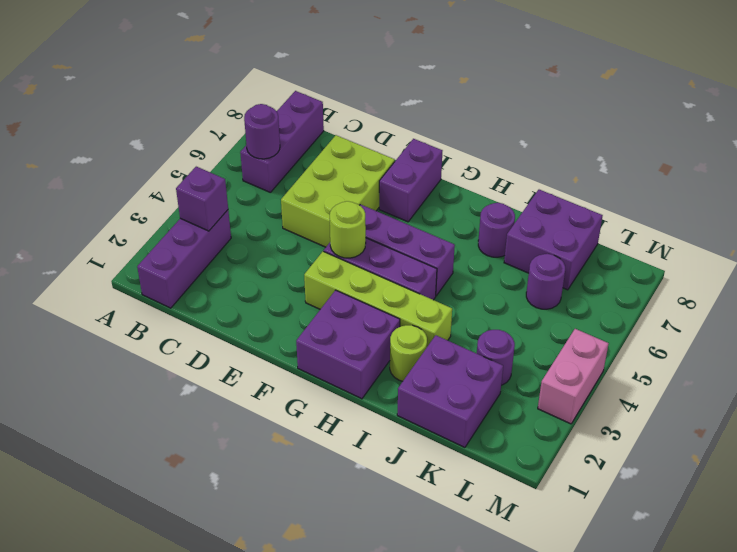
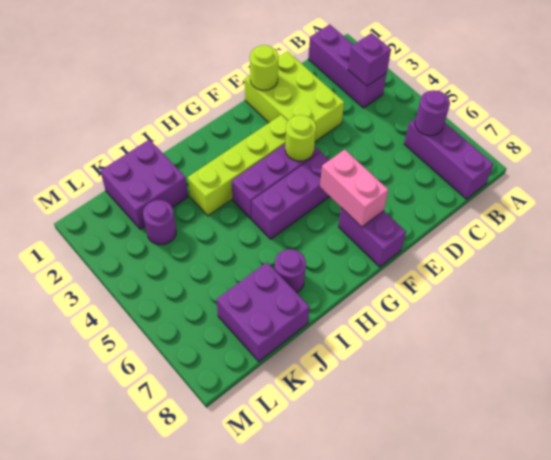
lime brick D5:E7 level 1 -> lime brick D1:E3 level 1
purple brick G1:H2 level 1 -> none
lime round brick I2 level 1 -> lime round brick E1 level 2
purple round brick K6 level 1 -> none
pink brick M3:M4 level 1 -> pink brick F6:F7 level 2

